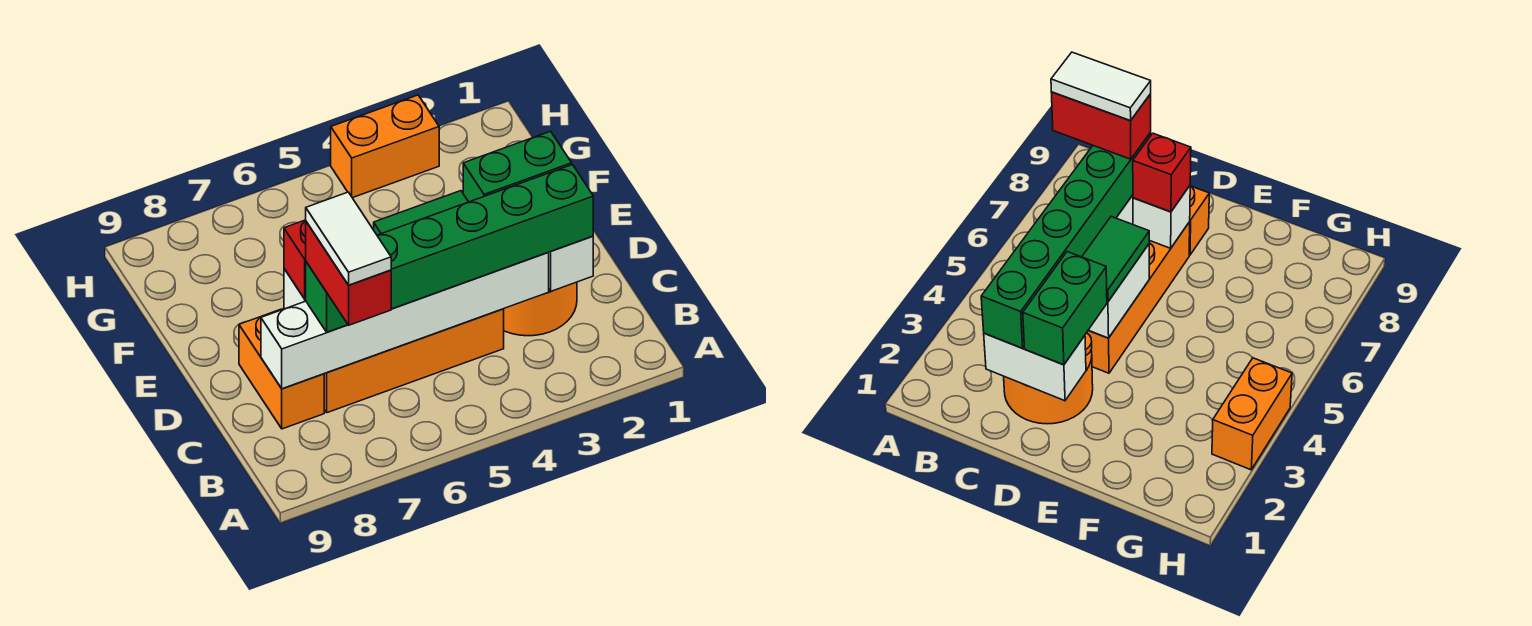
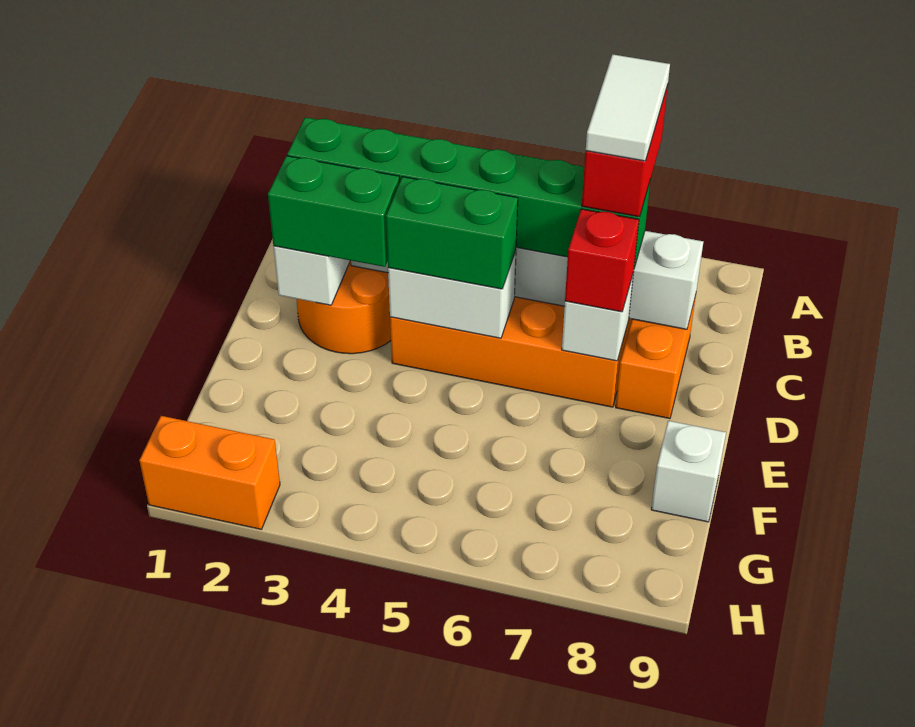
green tile D4:D5 level 3 -> green brick D4:D5 level 3
none -> white brick F9 level 1
orange brick H3:H4 level 1 -> orange brick H1:H2 level 1

